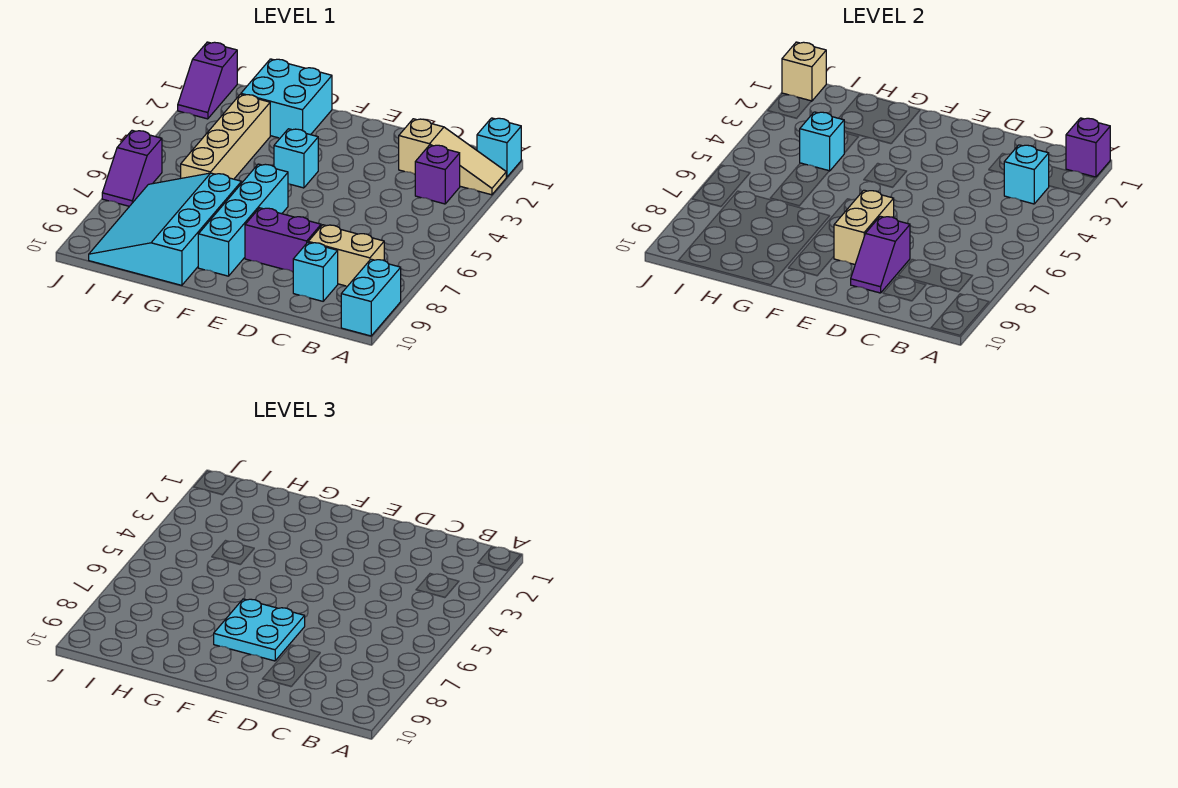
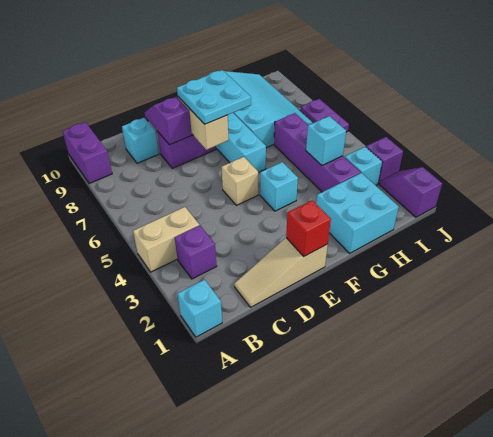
purple brick A1 level 2 -> purple brick J3 level 1
tan slope A2:C2 level 1 top C -> tan slope C1:E1 level 1 top E
cyan brick A9:A10 level 1 -> purple brick A9:A10 level 1
cyan brick B3 level 2 -> cyan brick I3 level 1
tan brick B8:C8 level 1 -> tan brick A4:B4 level 1
none -> red brick E1 level 2
tan brick H3:H6 level 1 -> purple brick H3:H6 level 1
tan brick J1 level 2 -> tan brick E5 level 1
purple slope J6:J7 level 1 top 6 -> purple plate J6:J7 level 1

